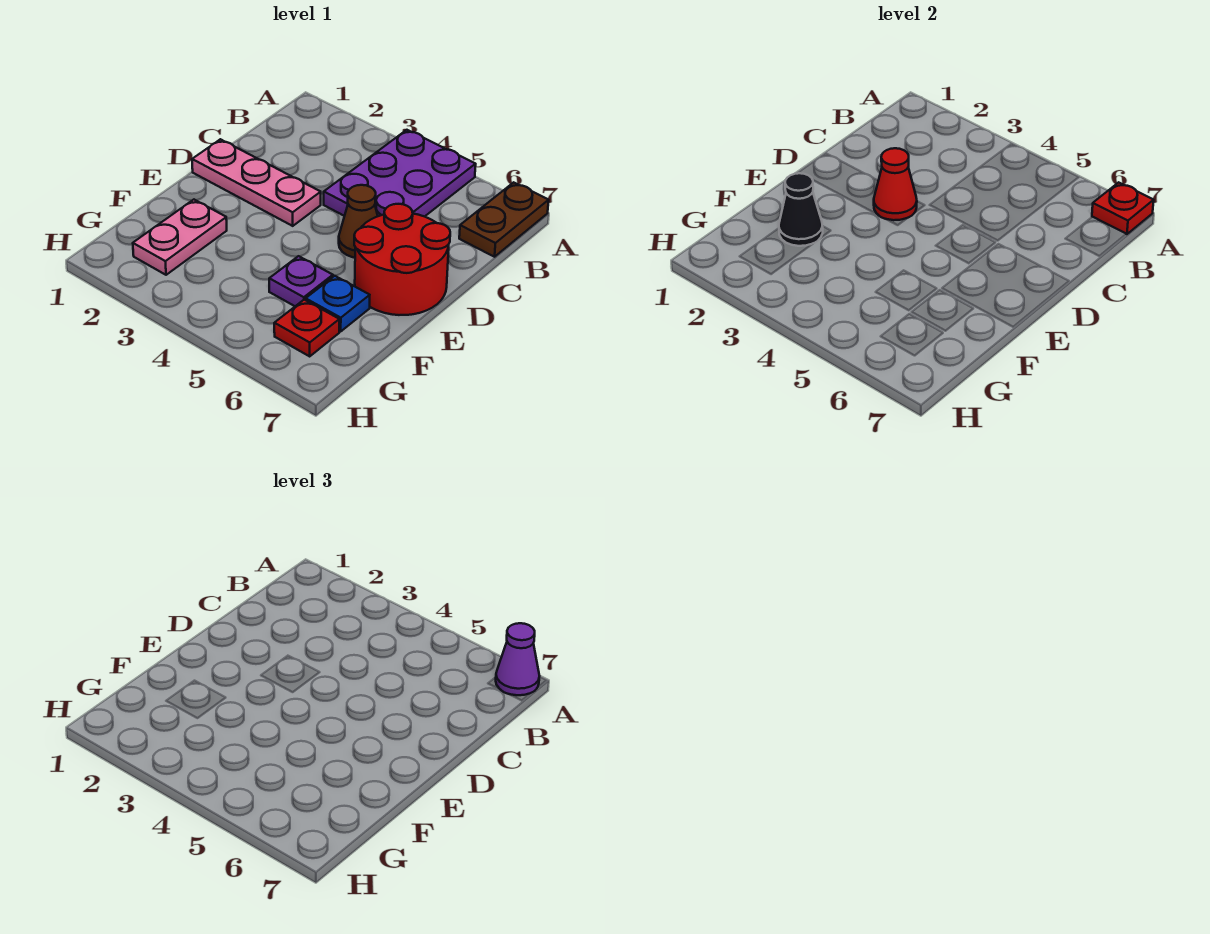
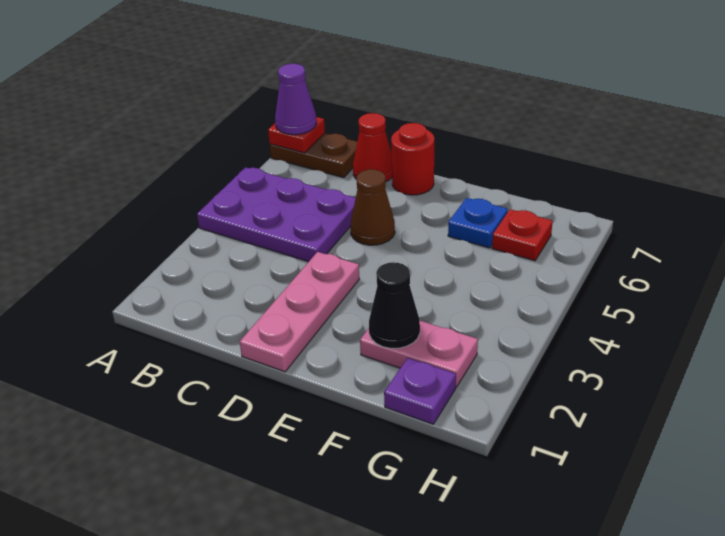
red cone D3 level 2 -> red cone C7 level 1
red round brick D6:E7 level 1 -> red round brick D7 level 1
purple plate F5 level 1 -> purple plate G1 level 1

